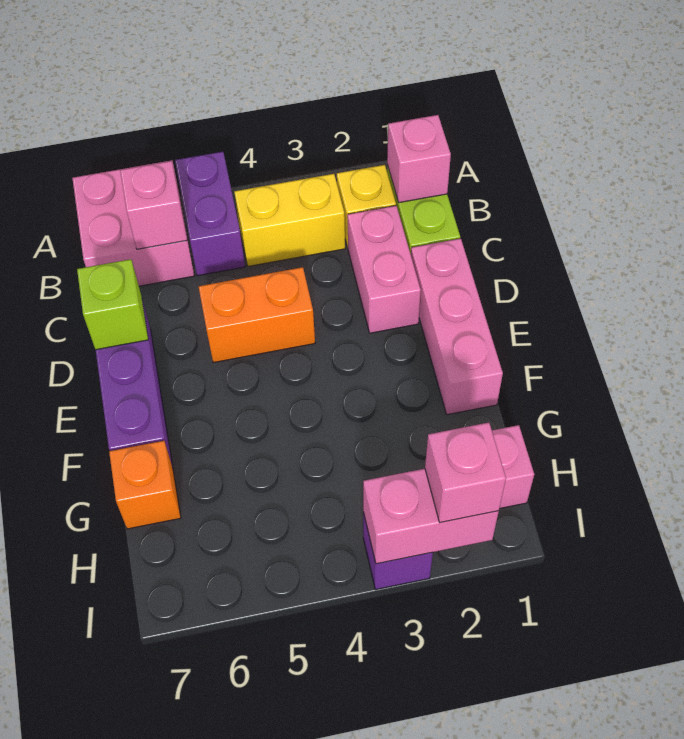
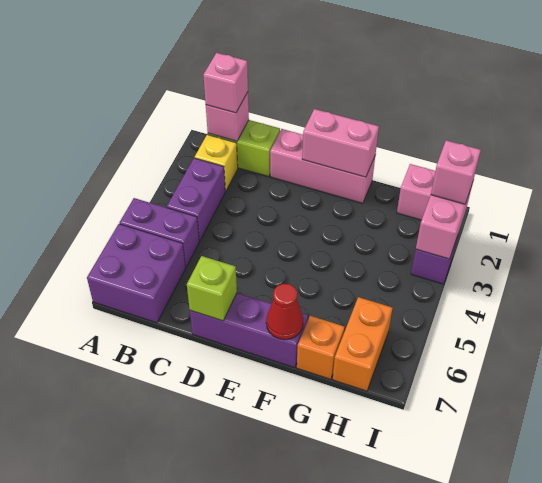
pink brick A6:B7 level 1 -> purple brick A6:B7 level 1
yellow brick B3:B4 level 1 -> purple brick B3:B4 level 1
pink brick B6 level 2 -> pink brick B1 level 3
pink brick C2:D2 level 1 -> pink brick E1:F1 level 2
orange brick D4:D5 level 1 -> orange brick H6:H7 level 1
none -> red cone F7 level 2

